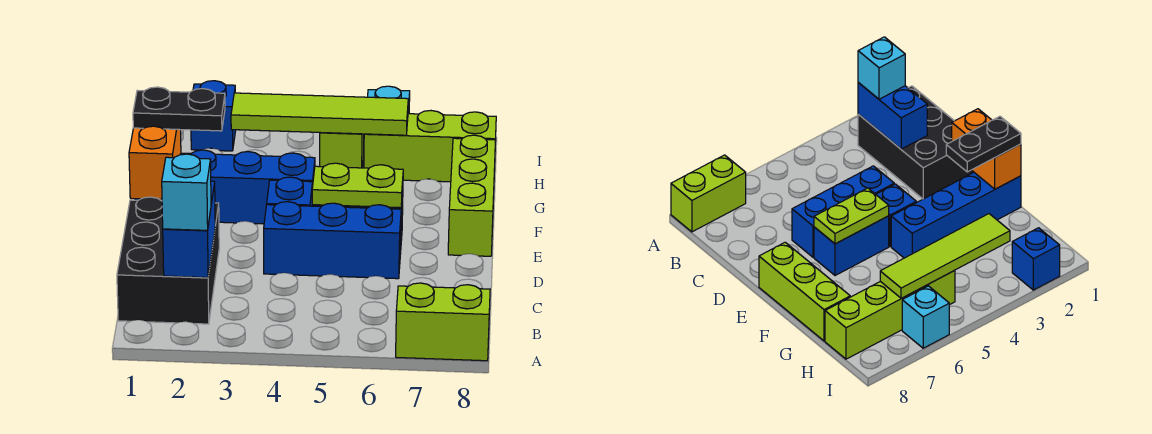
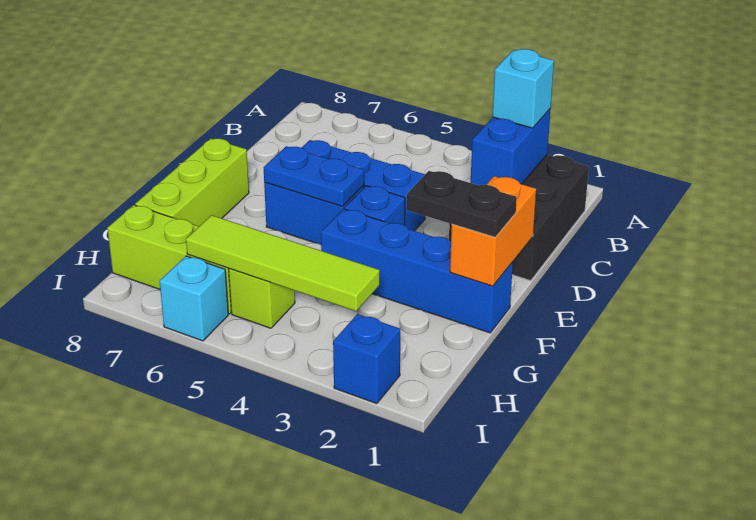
lime brick A7:A8 level 1 -> none
lime plate E5:E6 level 2 -> blue plate E5:E6 level 2

